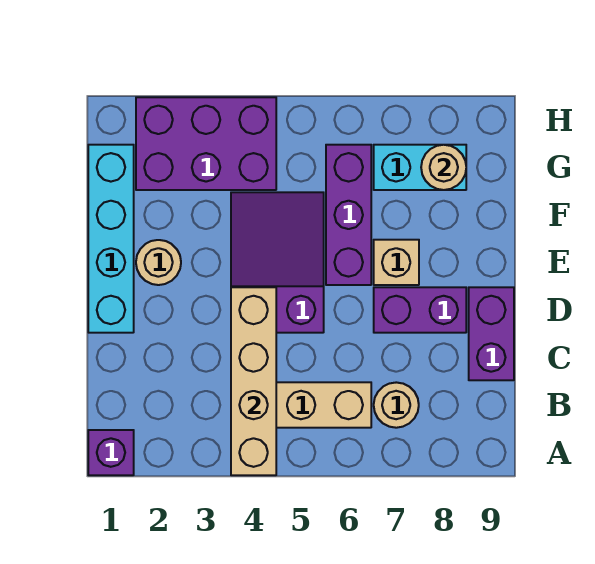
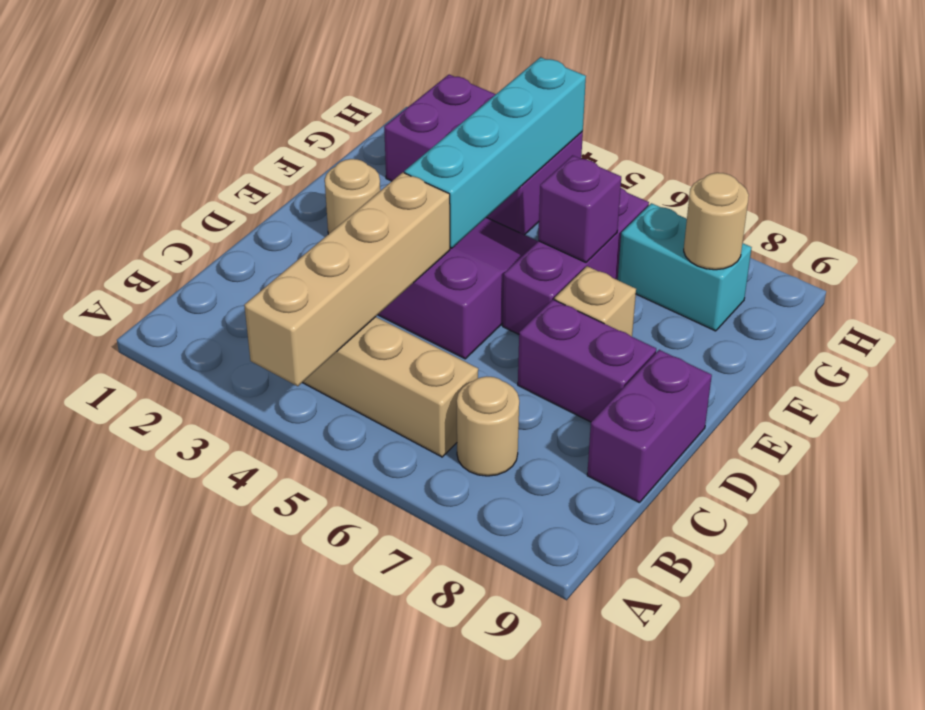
purple brick A1 level 1 -> purple brick F6 level 2
cyan brick D1:G1 level 1 -> cyan brick E4:H4 level 2

